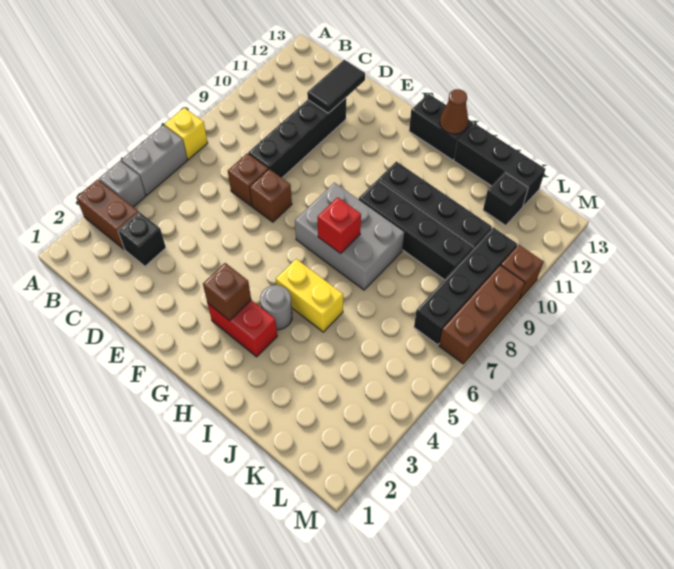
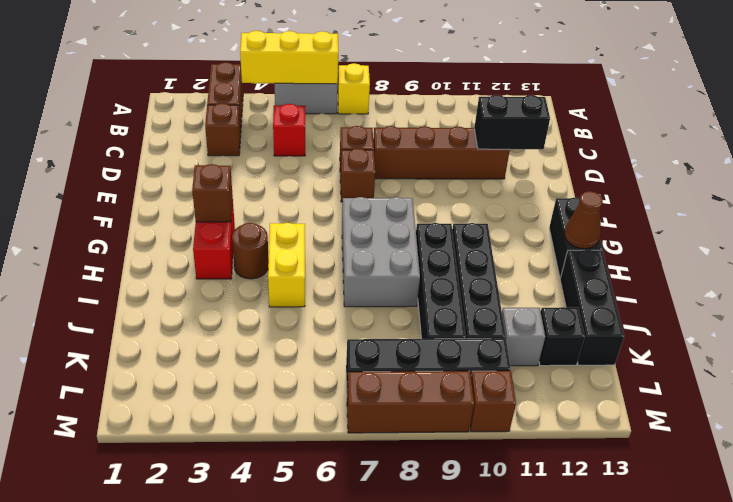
grey brick A4 level 1 -> grey brick K11 level 1
none -> yellow brick A4:A6 level 2
black brick C3 level 1 -> brown brick C3 level 1
black brick D8:D11 level 1 -> brown brick D8:D11 level 1
black tile D11:D12 level 2 -> black brick D11:D12 level 2
grey round brick H4 level 1 -> brown round brick H4 level 1
red brick H7 level 2 -> red brick C5 level 1

